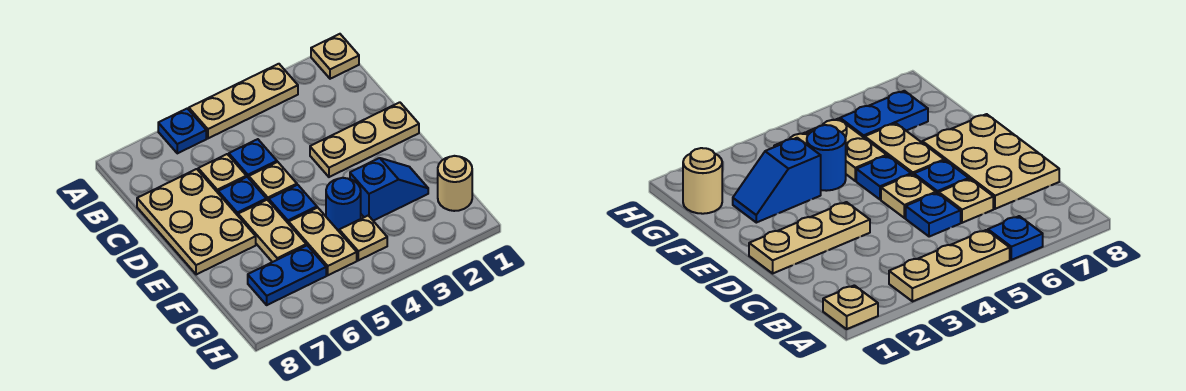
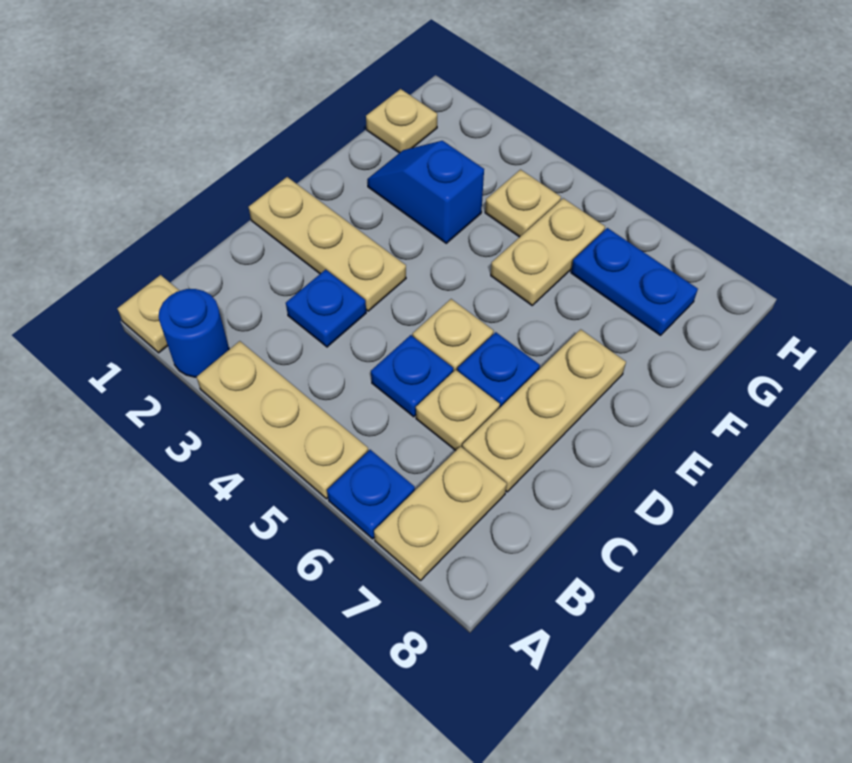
tan plate C7:E8 level 1 -> tan plate C7:E7 level 1
blue plate E5 level 1 -> blue plate C3 level 1
tan plate E6:F6 level 1 -> tan plate A7:B7 level 1
blue round brick F4 level 1 -> blue round brick A2 level 1
tan round brick G1 level 1 -> tan plate G1 level 1

